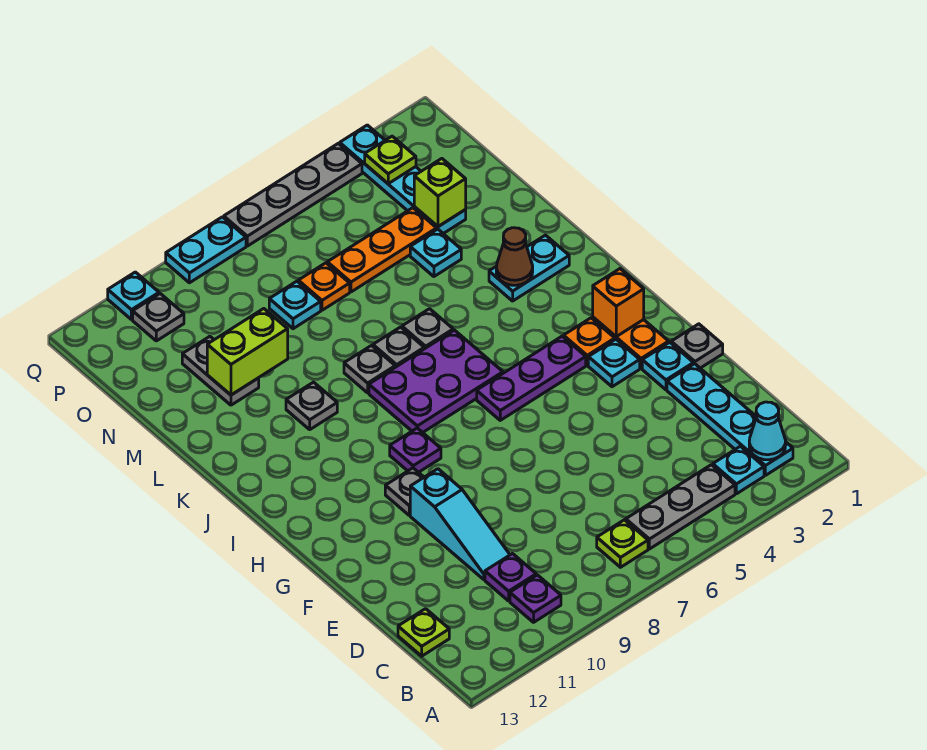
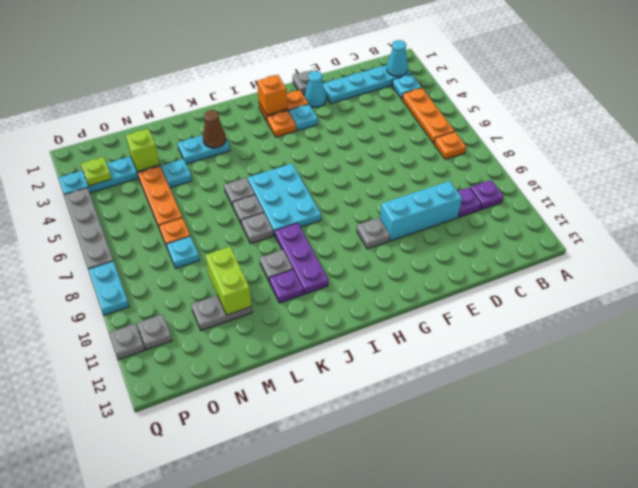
grey plate B4:B6 level 1 -> orange plate B4:B6 level 1
lime plate B7 level 1 -> orange plate B7 level 1
lime plate C13 level 1 -> none
cyan slope D10:F10 level 1 top F -> cyan brick D10:F10 level 1
cyan plate F2 level 1 -> cyan cone F2 level 1
purple plate H4:H6 level 1 -> purple plate J9:J11 level 1
purple plate H9 level 1 -> purple plate K11 level 1
purple plate I6:J8 level 1 -> cyan plate I6:J8 level 1
cyan plate K2:K3 level 1 -> cyan plate K3:L3 level 1
cyan plate Q11 level 1 -> grey plate Q11 level 1

